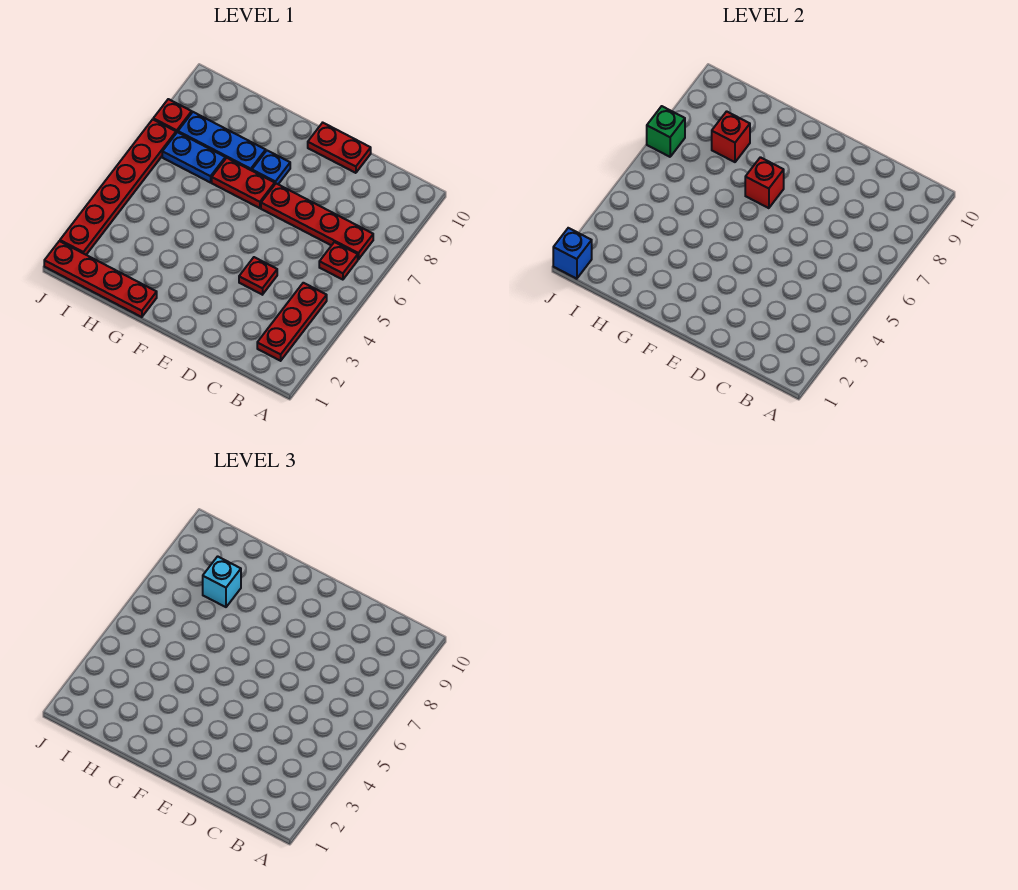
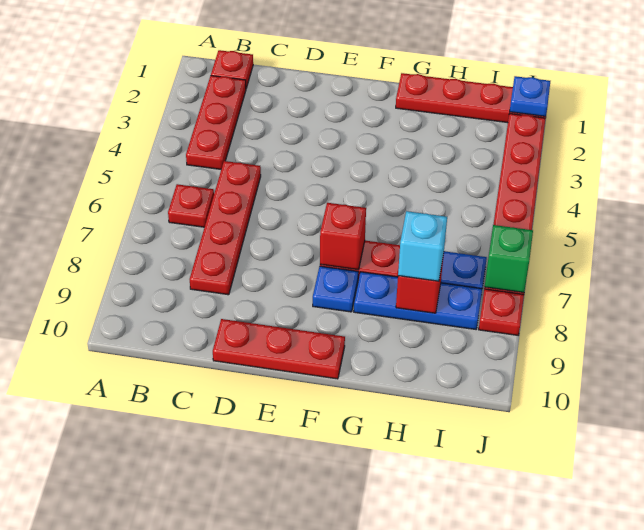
red plate B7:E7 level 1 -> red plate C5:C8 level 1
red plate D4 level 1 -> red plate B1 level 1
red plate D10:E10 level 1 -> red plate D10:F10 level 1
blue brick J1 level 2 -> blue plate J1 level 2

